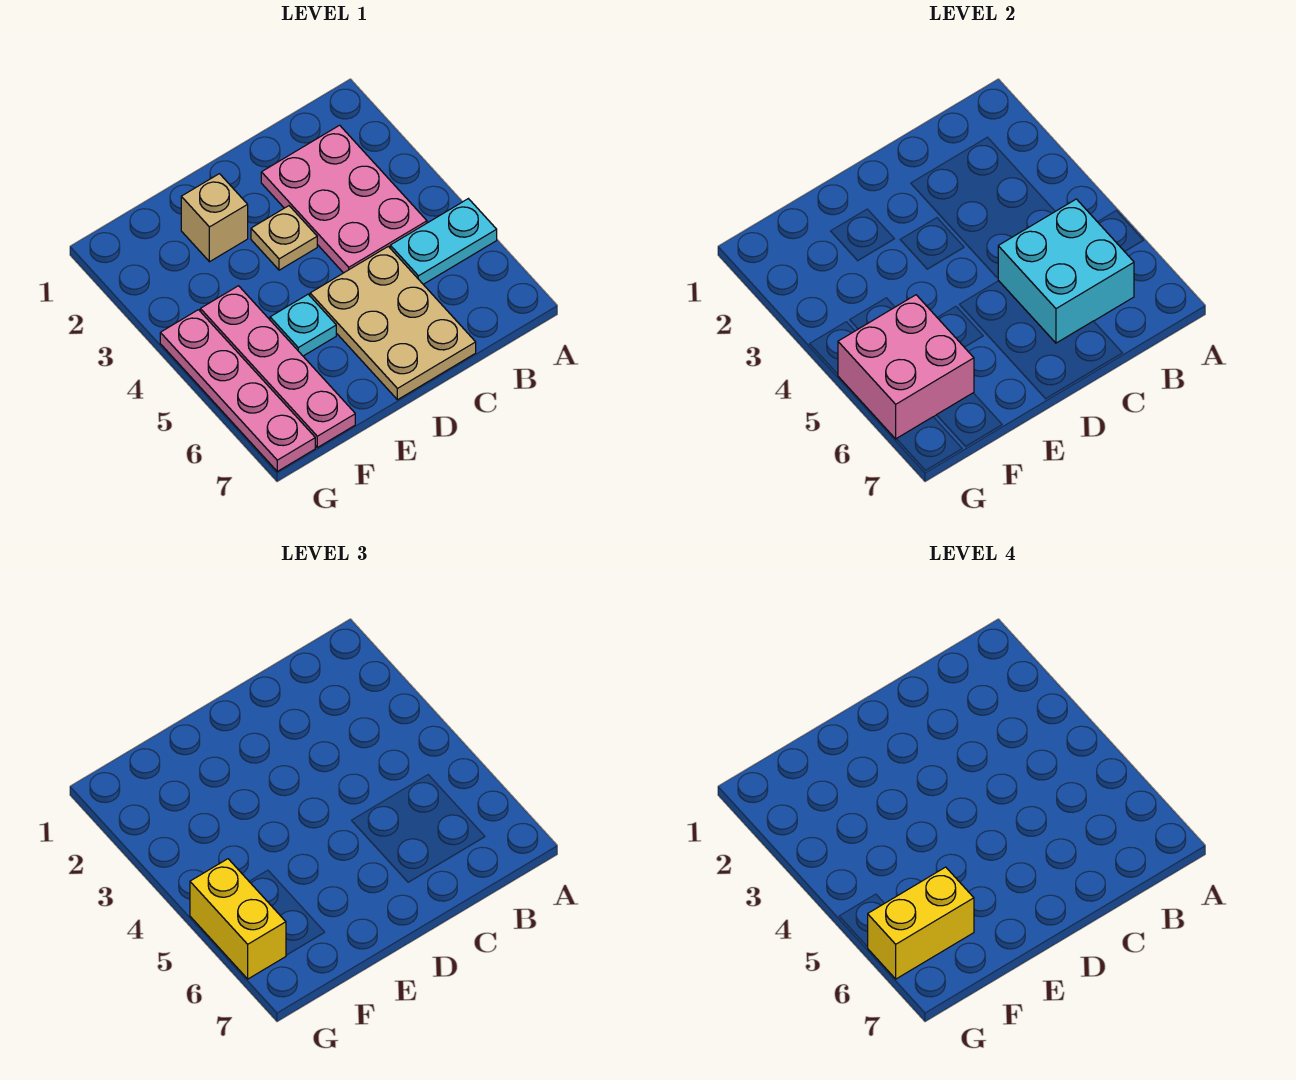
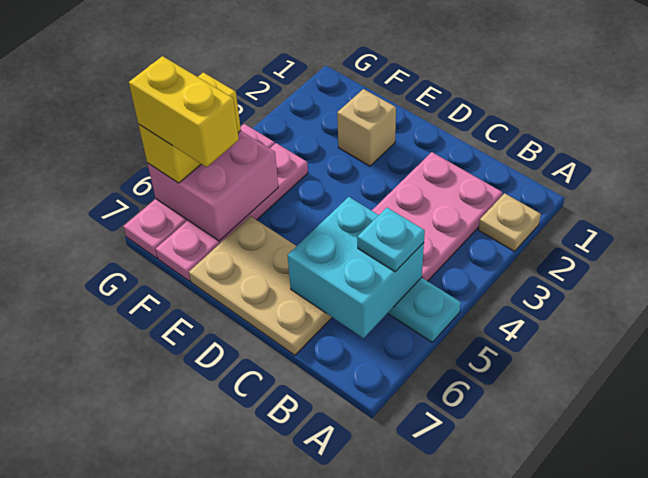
tan plate C5:D7 level 1 -> tan plate C6:E7 level 1
tan plate D3 level 1 -> tan plate A2 level 1
cyan plate E5 level 1 -> cyan plate B5 level 3

